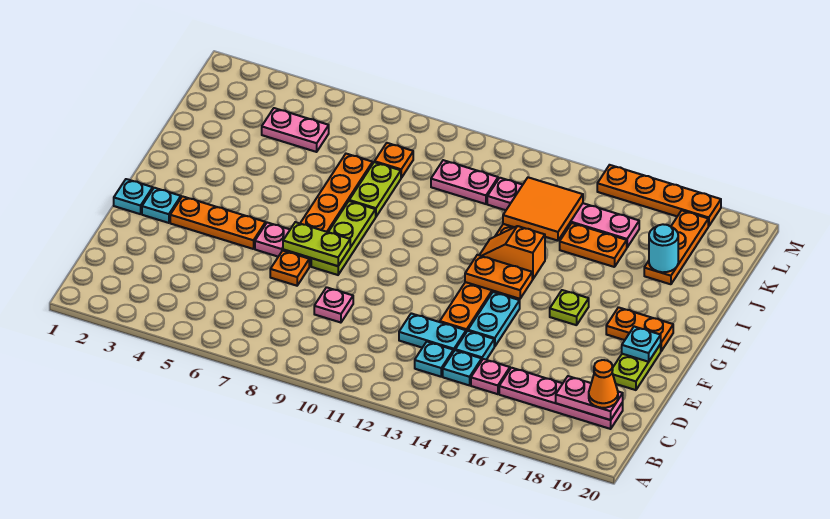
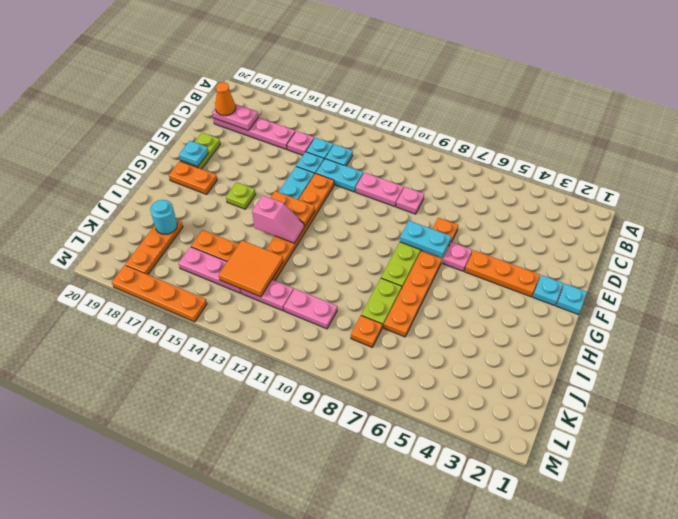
lime plate F7:F8 level 2 -> cyan plate F7:F8 level 2
orange slope H13:H14 level 2 top 14 -> pink slope H13:H14 level 2 top 14
pink plate K4:K5 level 1 -> pink plate D10:D11 level 1

